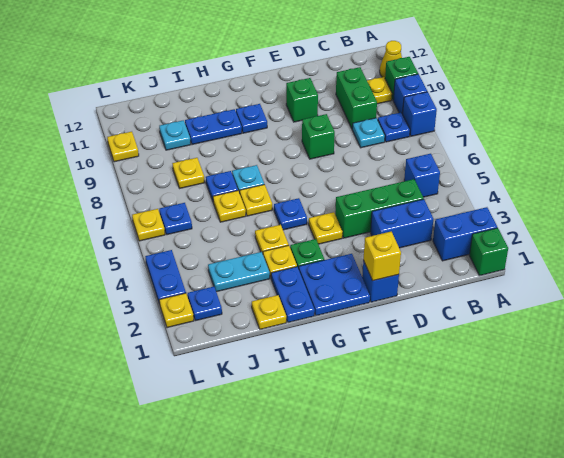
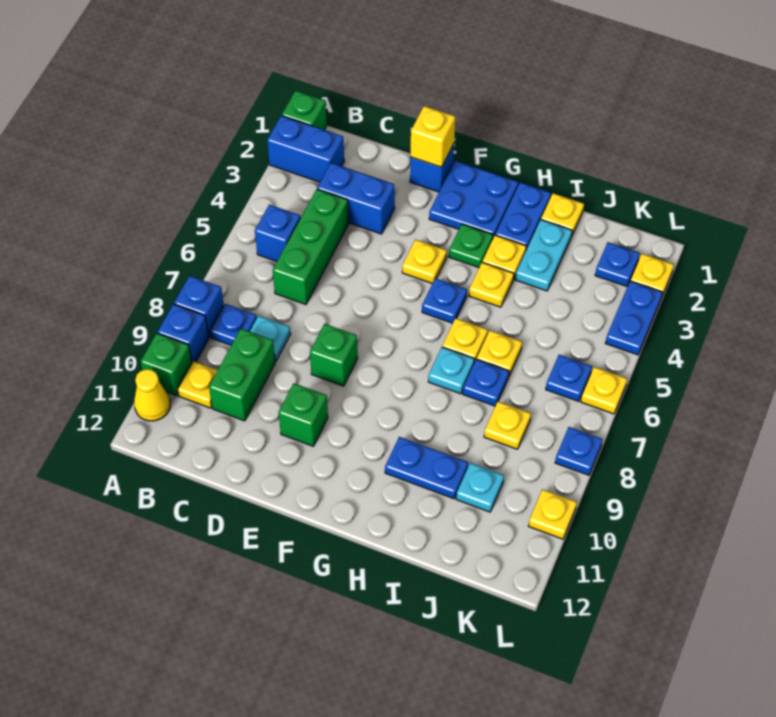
green brick C4:E4 level 1 -> green brick C4:C6 level 1
blue plate G10 level 1 -> blue plate L8 level 1
cyan plate I3:J3 level 1 -> cyan plate I2:I3 level 1

